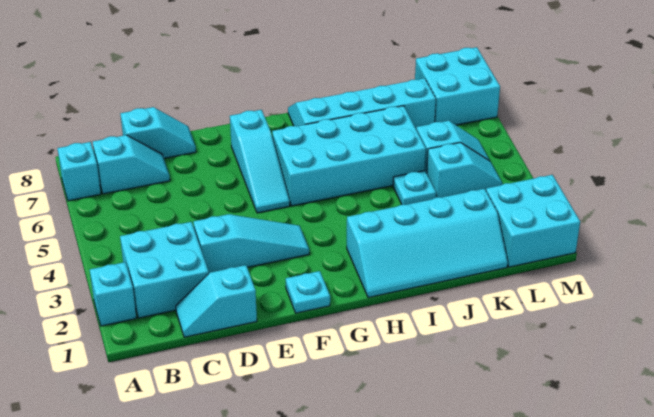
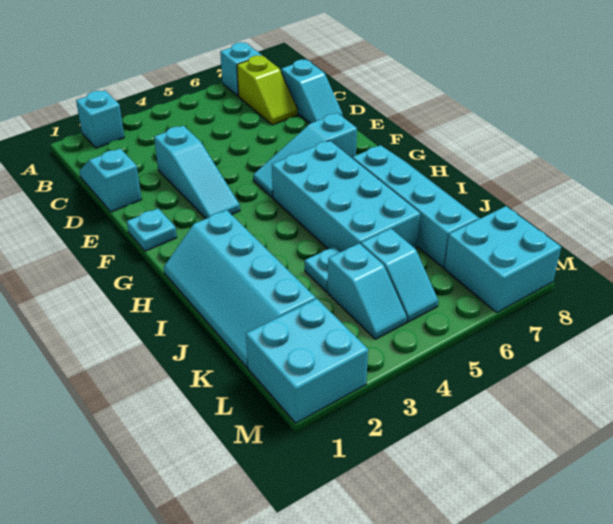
cyan brick B2:C3 level 1 -> none
cyan slope B7:C7 level 1 top B -> lime slope B7:C7 level 1 top B

